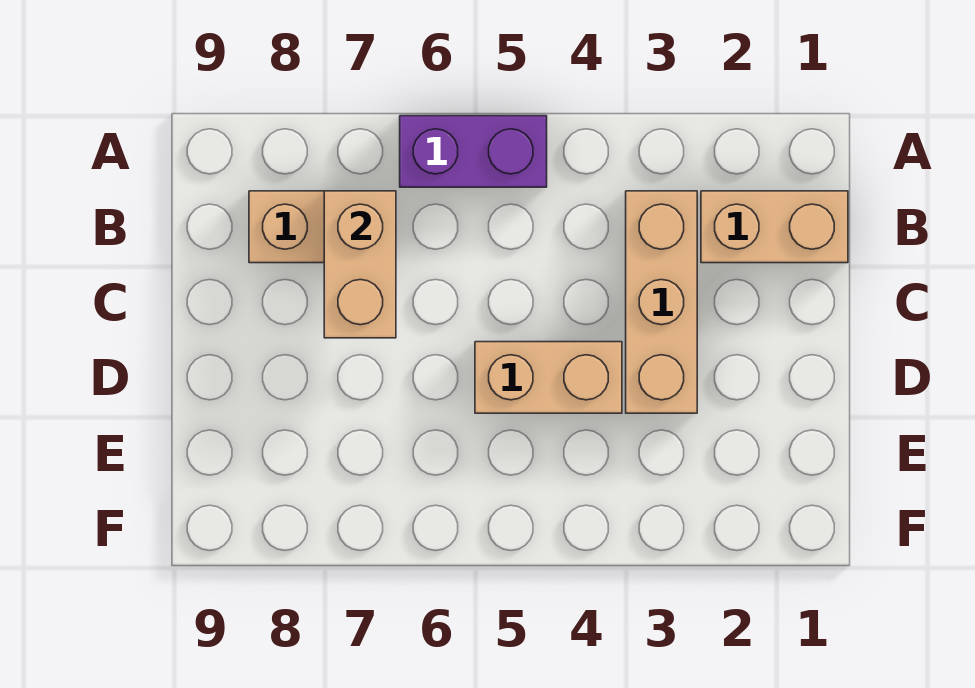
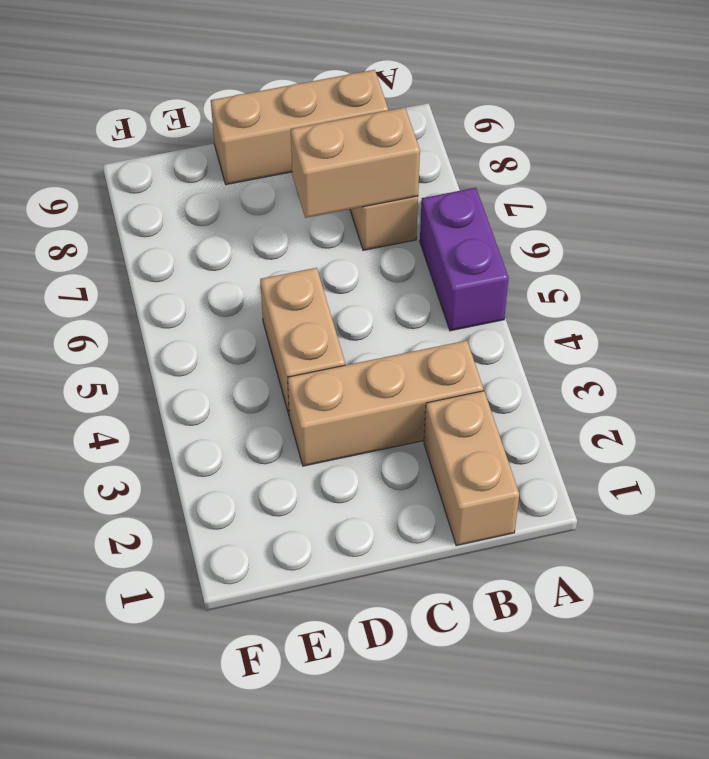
none -> tan brick B9:D9 level 1

